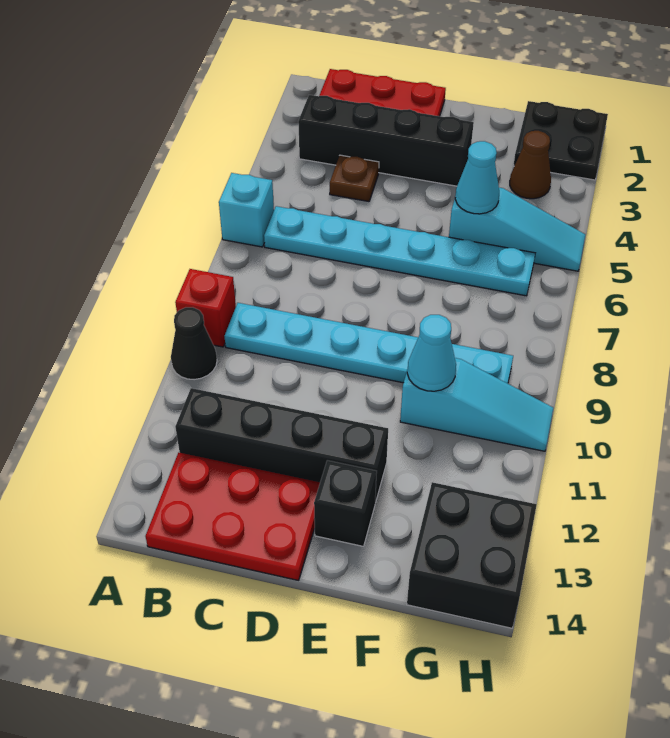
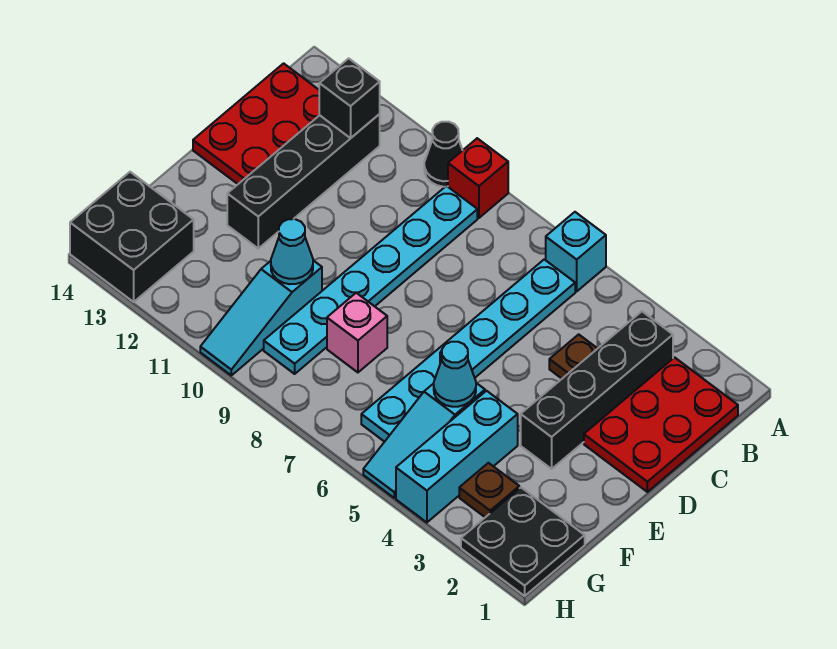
black brick E13 level 1 -> black brick B12 level 2
none -> cyan brick F4:H4 level 1
none -> pink brick F8 level 1
brown cone G3 level 1 -> brown plate G3 level 1

